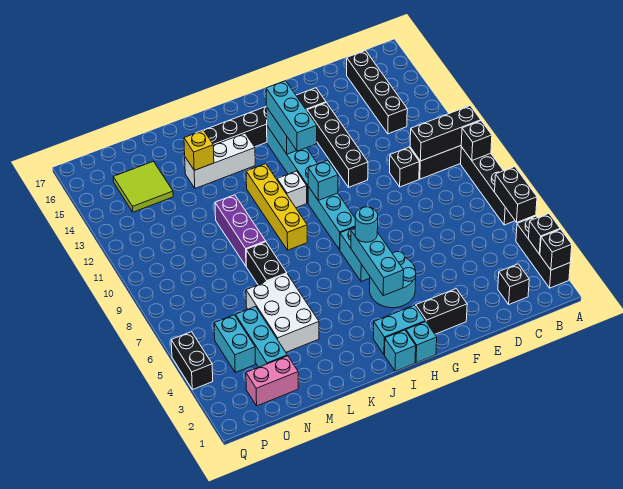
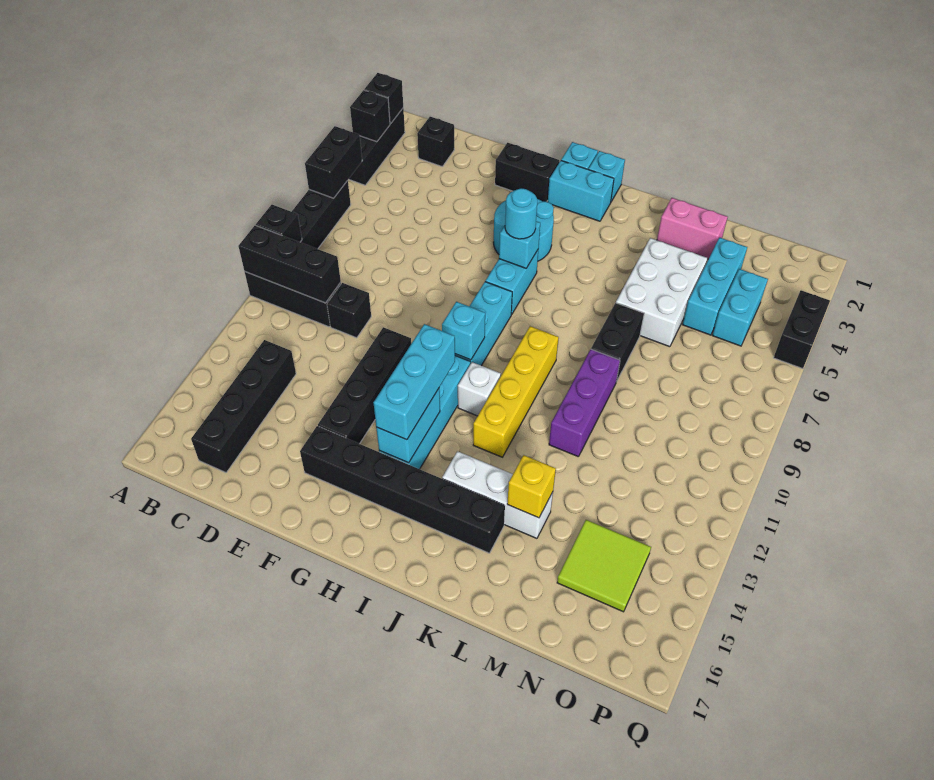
cyan brick H4:H6 level 2 -> cyan brick H6 level 2
pink brick N2:O2 level 1 -> pink brick L2:M2 level 1

